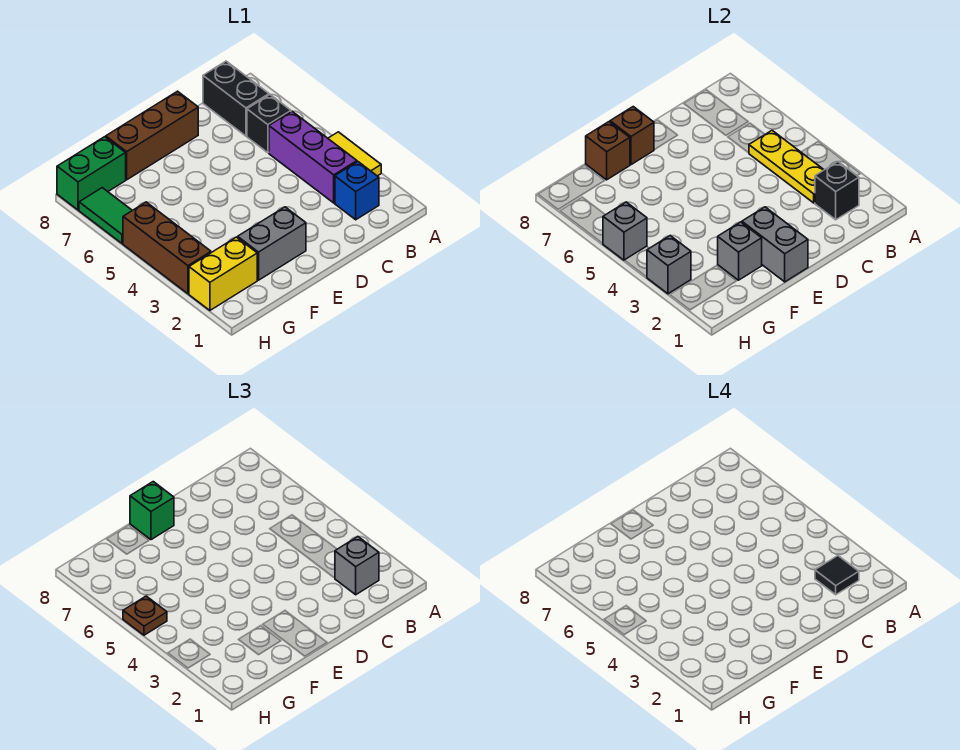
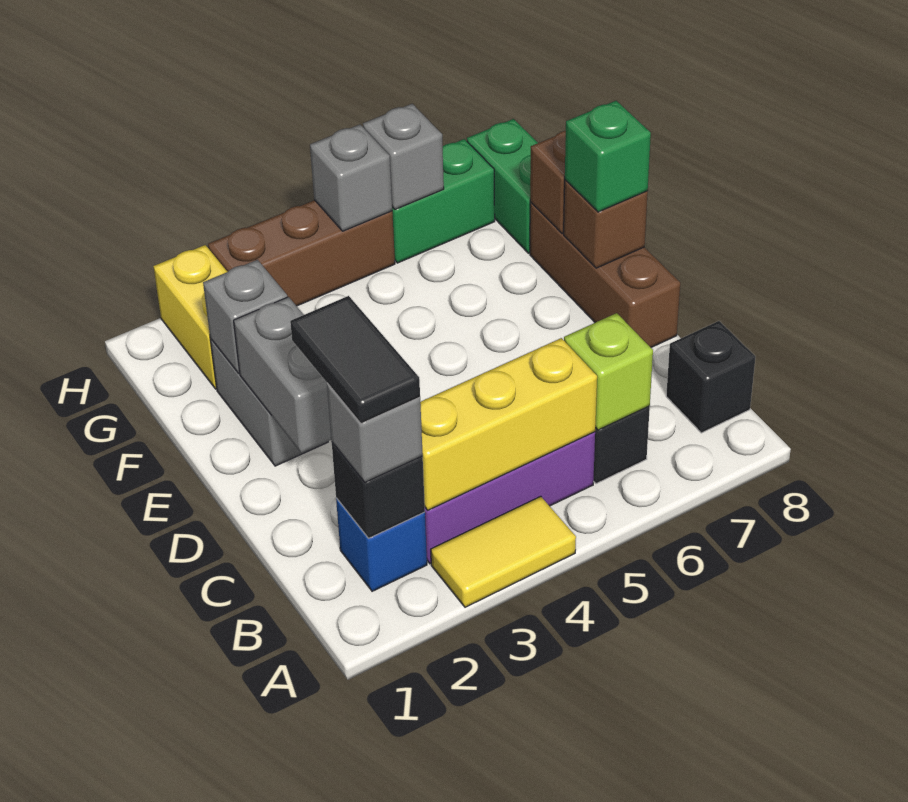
black tile B2 level 4 -> black tile B2:C2 level 4
yellow plate B3:B5 level 2 -> yellow brick B3:B5 level 2
none -> lime brick B6 level 2
black brick B7:B8 level 1 -> black brick B8 level 1
grey brick E1:E2 level 2 -> grey brick D2:E2 level 2
grey brick H3 level 2 -> grey brick H6 level 2
brown plate H5 level 3 -> none
green tile H6:H7 level 1 -> green brick H6:H7 level 1

